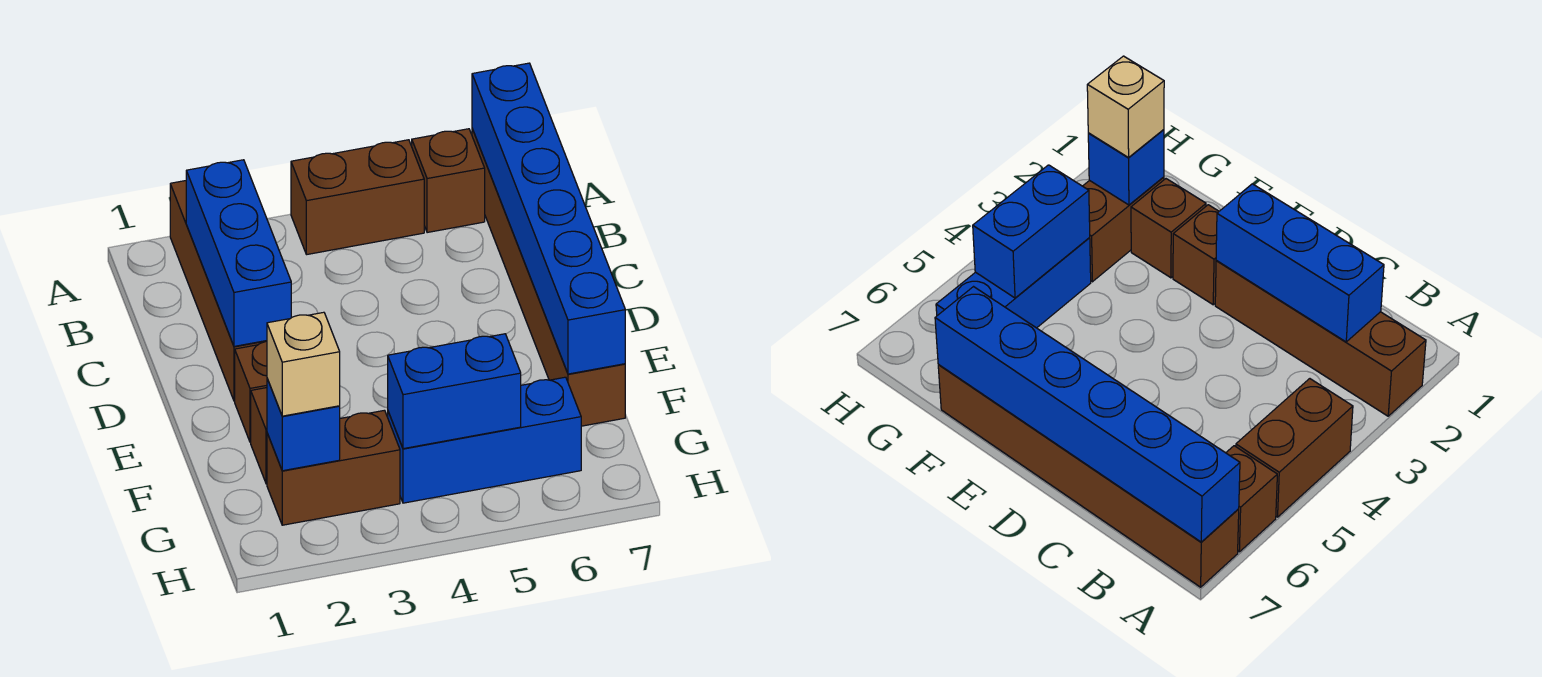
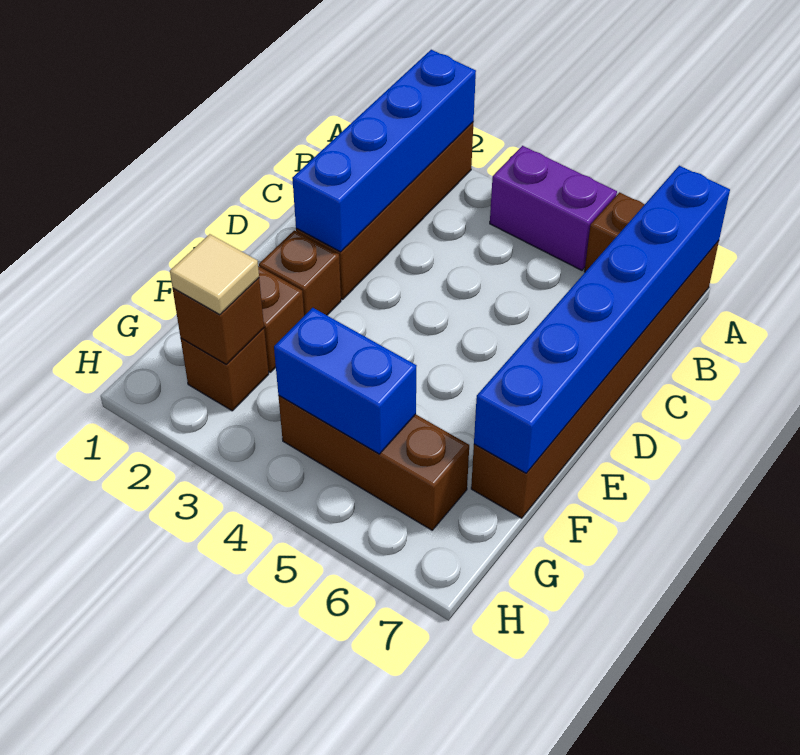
brown brick A4:A5 level 1 -> purple brick A4:A5 level 1
blue brick B2:D2 level 2 -> blue brick A2:D2 level 2
brown brick G2:G3 level 1 -> brown brick G2 level 1
blue brick G2 level 2 -> brown brick G2 level 2
tan brick G2 level 3 -> tan tile G2 level 3
blue brick G4:G6 level 1 -> brown brick G4:G6 level 1

